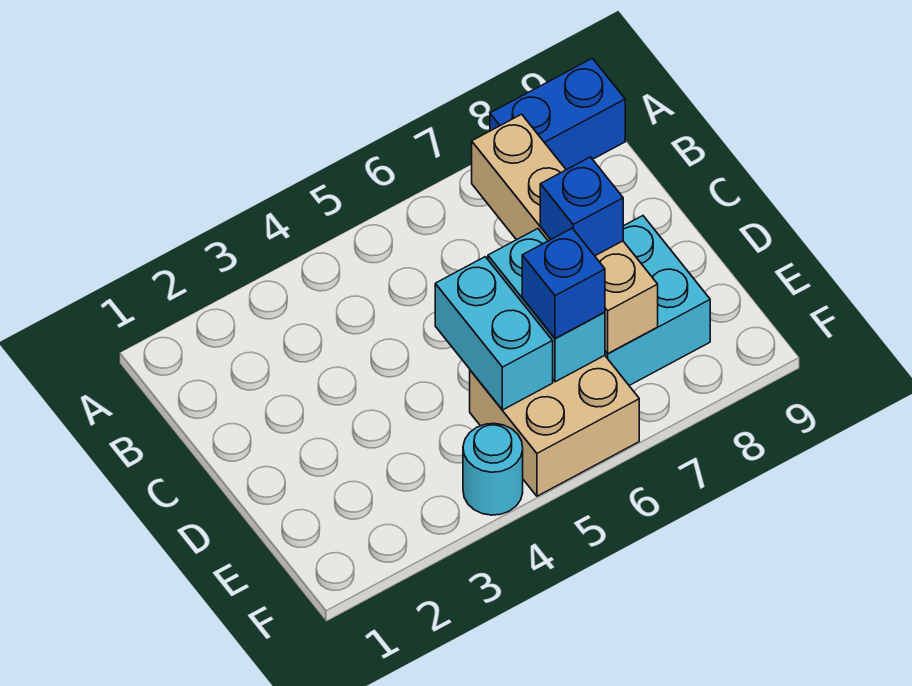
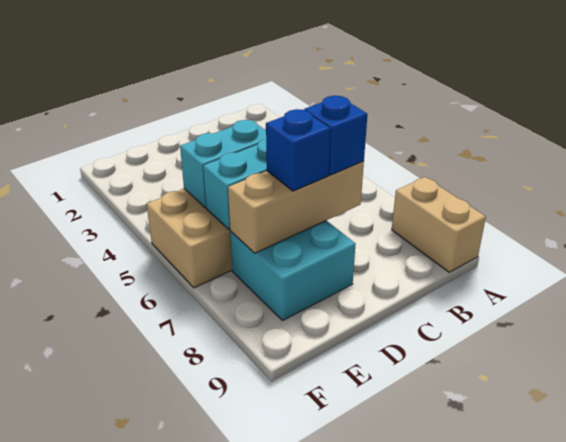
blue brick A8:A9 level 1 -> tan brick A8:A9 level 1
tan brick B7:E7 level 2 -> tan brick C7:E7 level 2
blue brick E6 level 3 -> blue brick C7 level 3
cyan round brick F4 level 1 -> none

